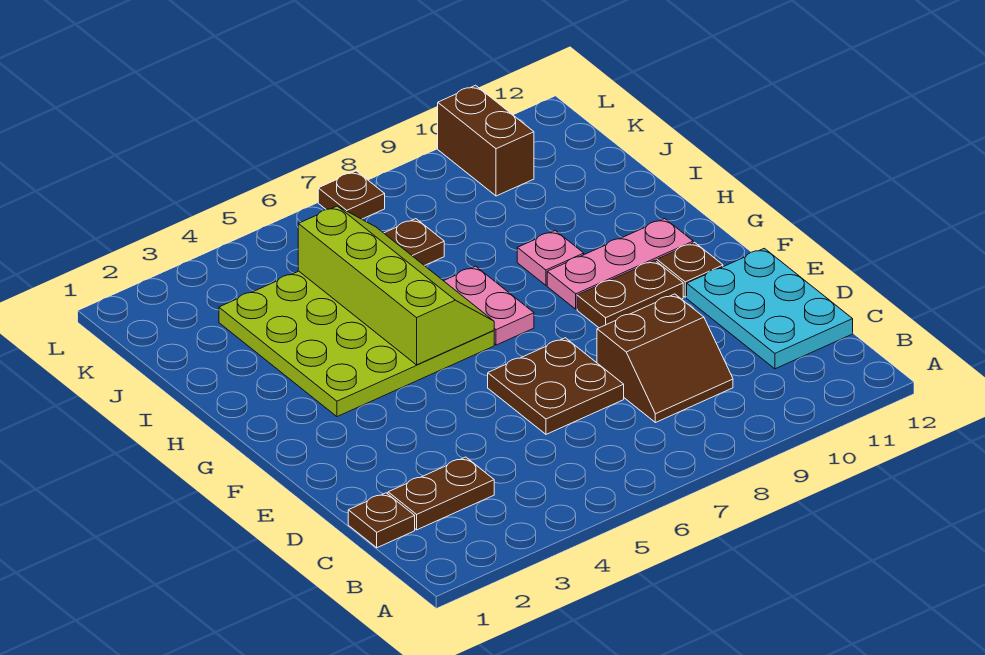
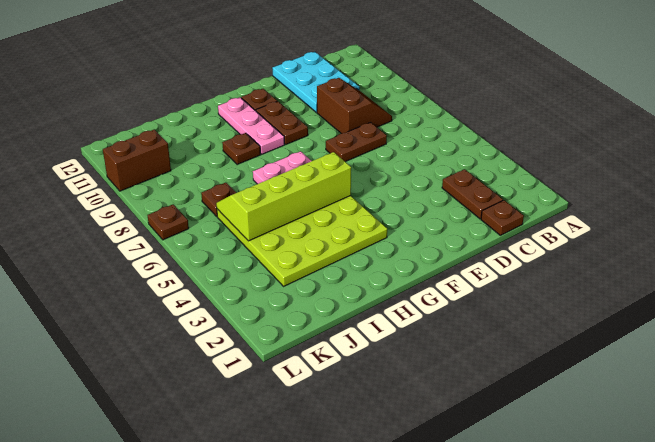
cyan plate C11:E12 level 1 -> cyan plate C10:D12 level 1
brown plate D6:E7 level 1 -> brown plate D7:E7 level 1
pink plate H9 level 1 -> brown plate H9 level 1

